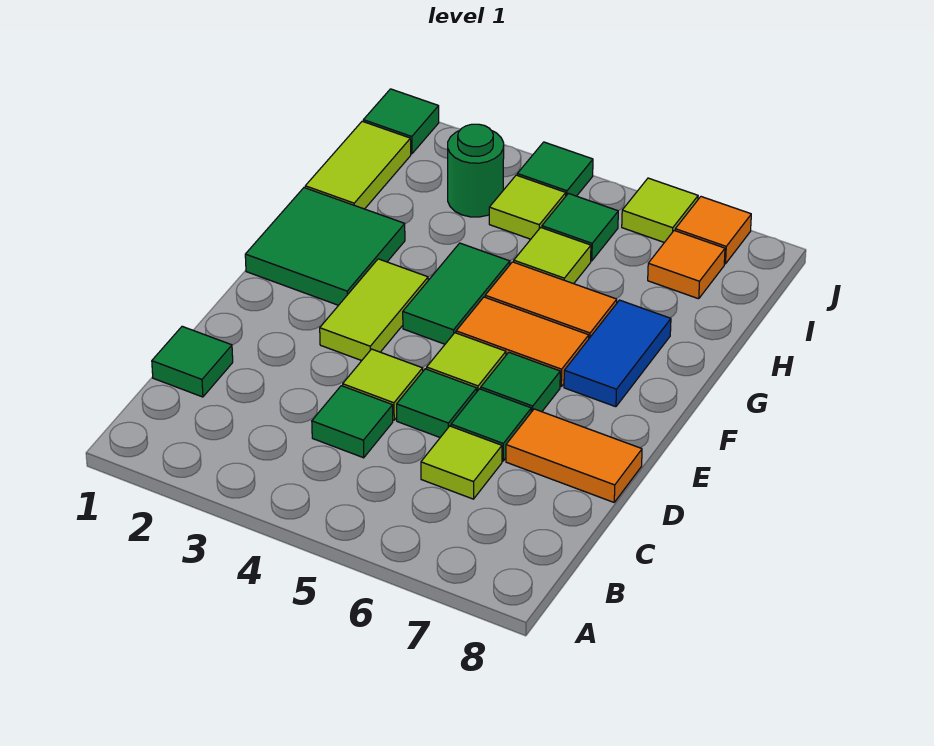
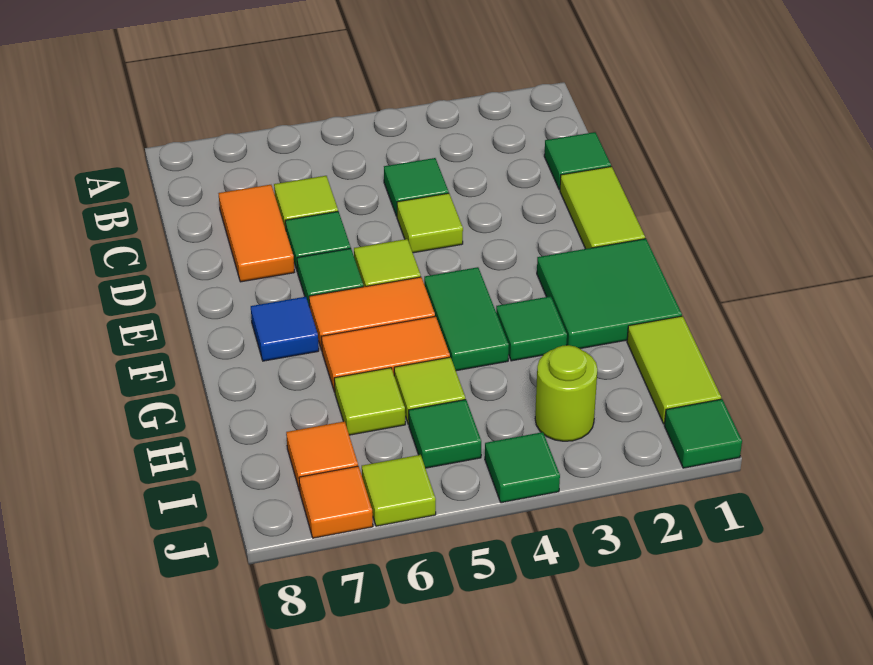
green tile D5 level 1 -> green tile G3 level 1
orange tile D7:D8 level 1 -> orange tile C7:D7 level 1
lime tile E3:F3 level 1 -> lime tile D1:E1 level 1
blue tile F7:G7 level 1 -> blue tile F7 level 1
green round brick I3 level 1 -> lime round brick I3 level 1
lime tile I4 level 1 -> lime tile H6 level 1

